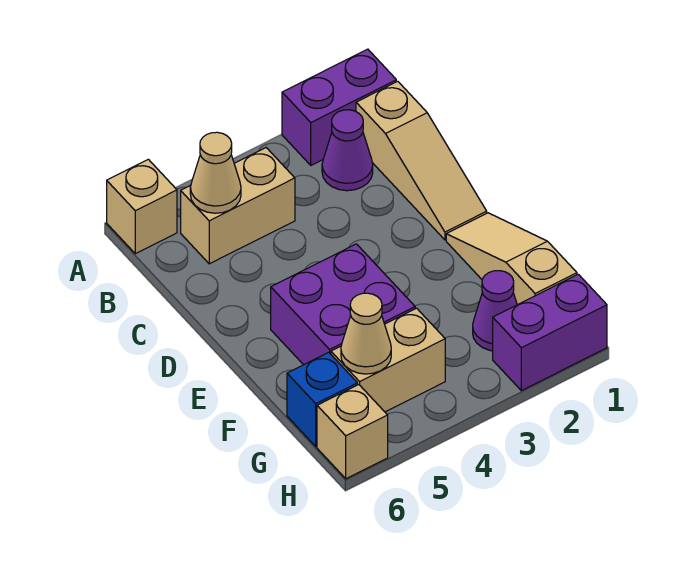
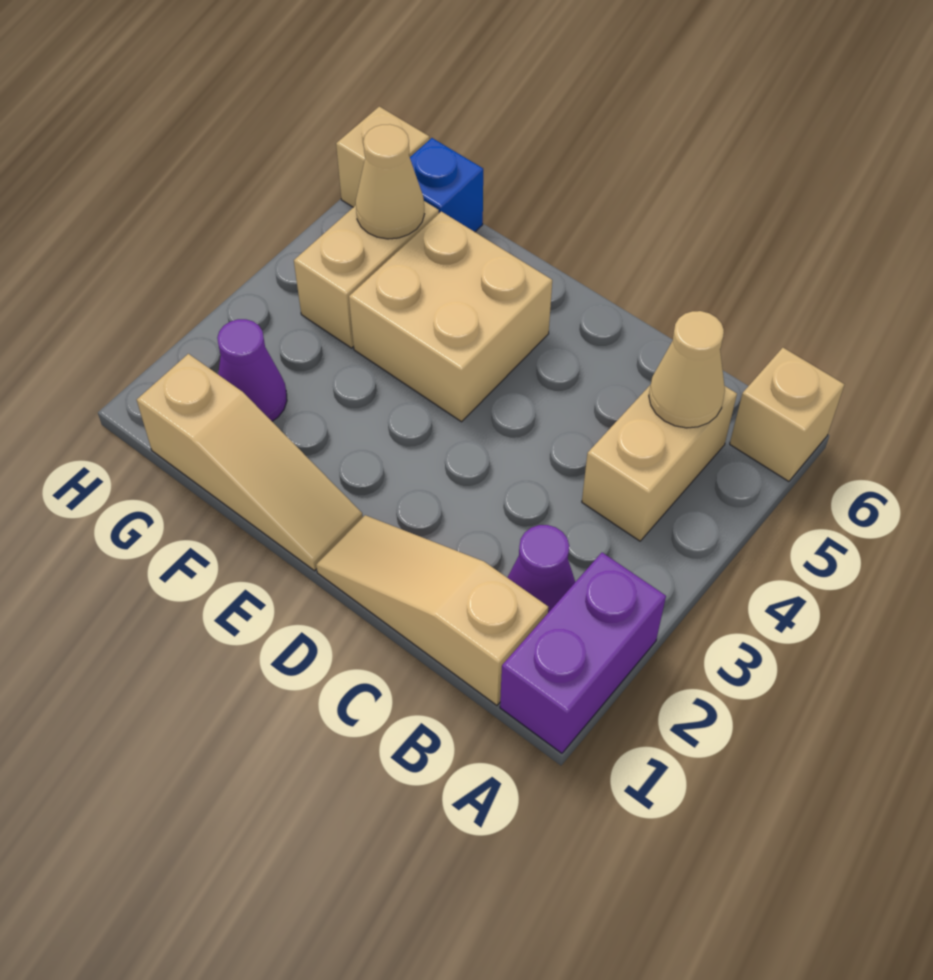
purple brick E4:F5 level 1 -> tan brick E4:F5 level 1
purple brick H1:H2 level 1 -> none

